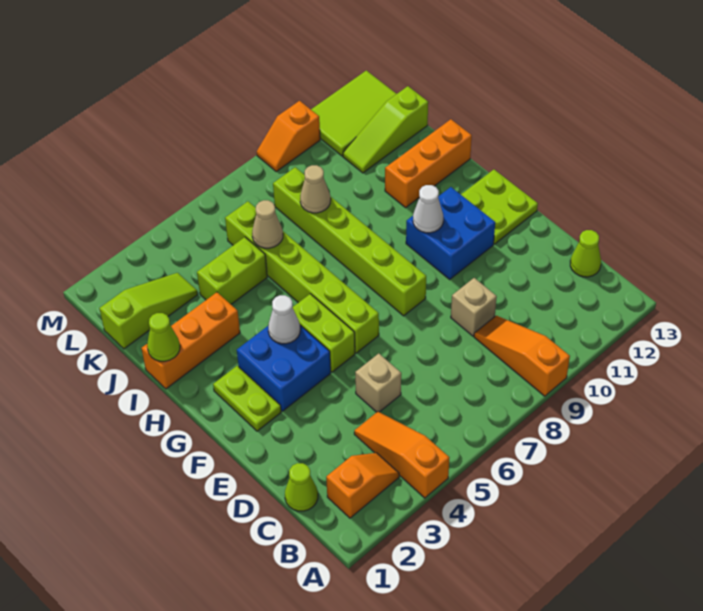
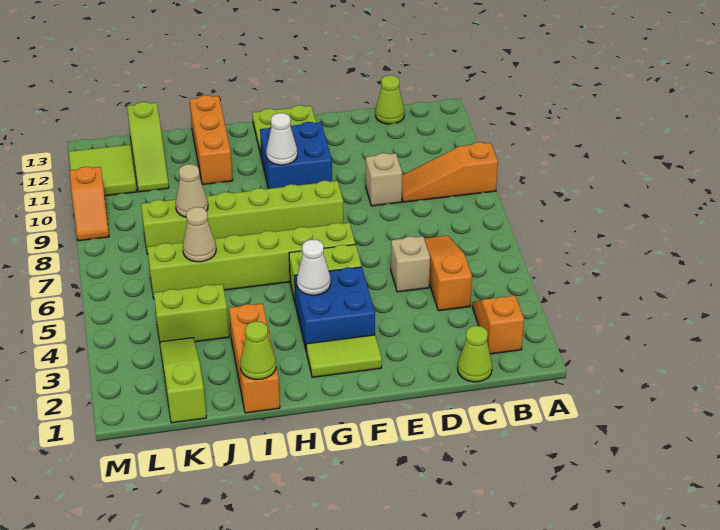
orange slope A4:C4 level 1 top A -> orange slope C4:C6 level 1 top 4
lime plate F2:G2 level 1 -> lime tile F2:G2 level 1
lime brick J4:J5 level 1 -> lime brick J4:K4 level 1
lime tile L11:M13 level 1 -> lime tile L11:M12 level 1

